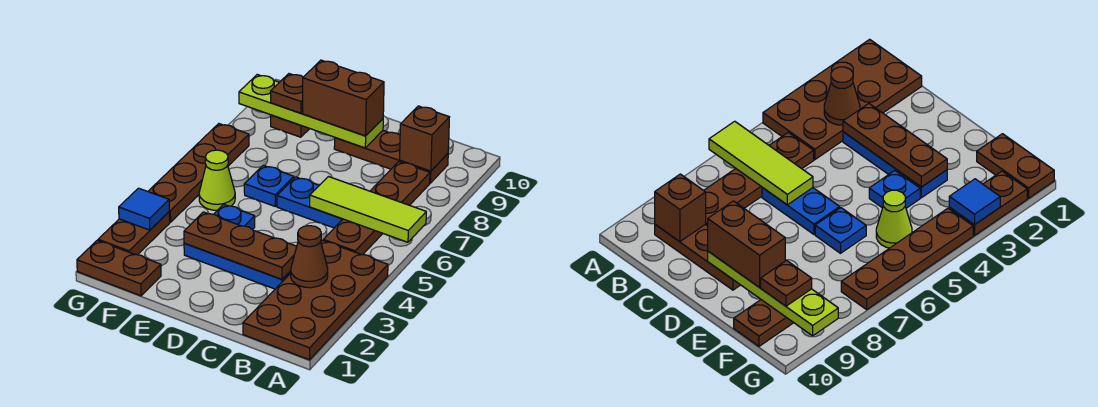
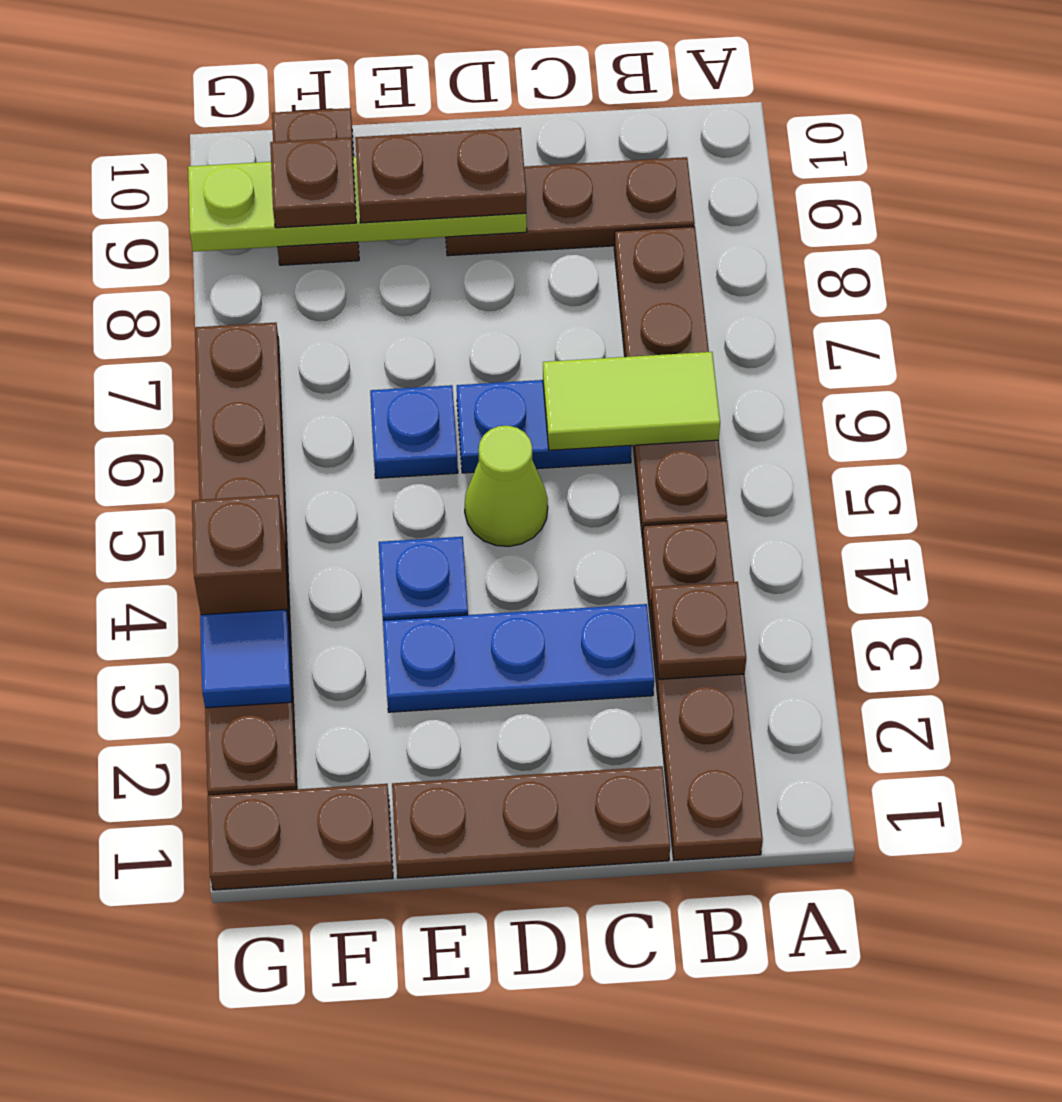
brown plate A1:B4 level 1 -> brown plate B1:B4 level 1
lime tile A6:C6 level 2 -> lime tile B6:C6 level 2
brown cone B3 level 2 -> brown plate B3 level 2
brown brick B9 level 2 -> brown brick G4 level 2
brown plate C3:E3 level 2 -> brown plate C1:E1 level 1
brown brick D9:E9 level 3 -> brown plate D9:E9 level 3
lime cone F5 level 1 -> lime cone D5 level 1

